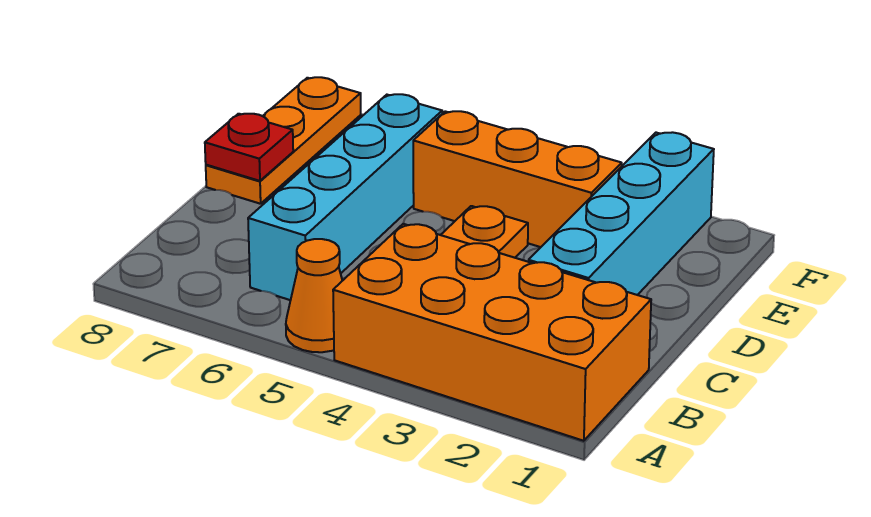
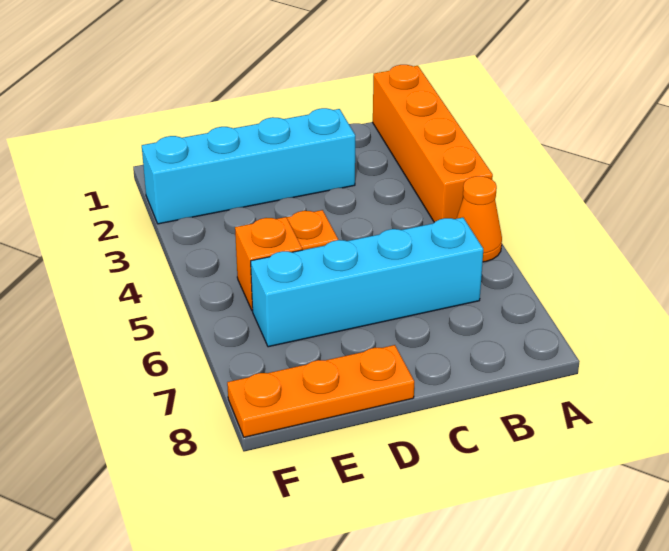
orange brick A1:B4 level 1 -> orange brick A1:A4 level 1
red plate D8 level 2 -> none
orange brick E3:E5 level 1 -> orange brick E5 level 1

